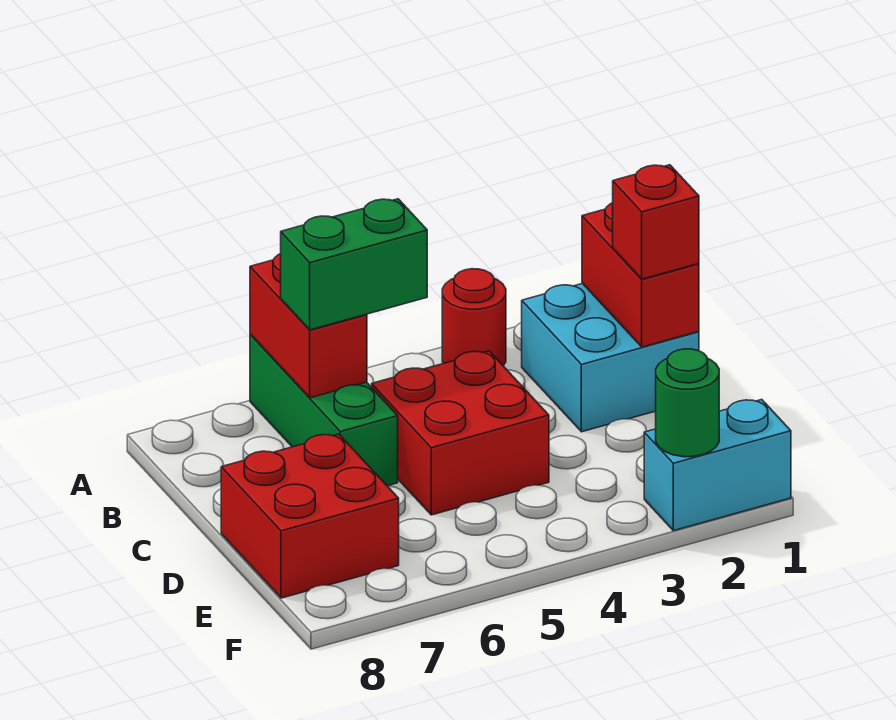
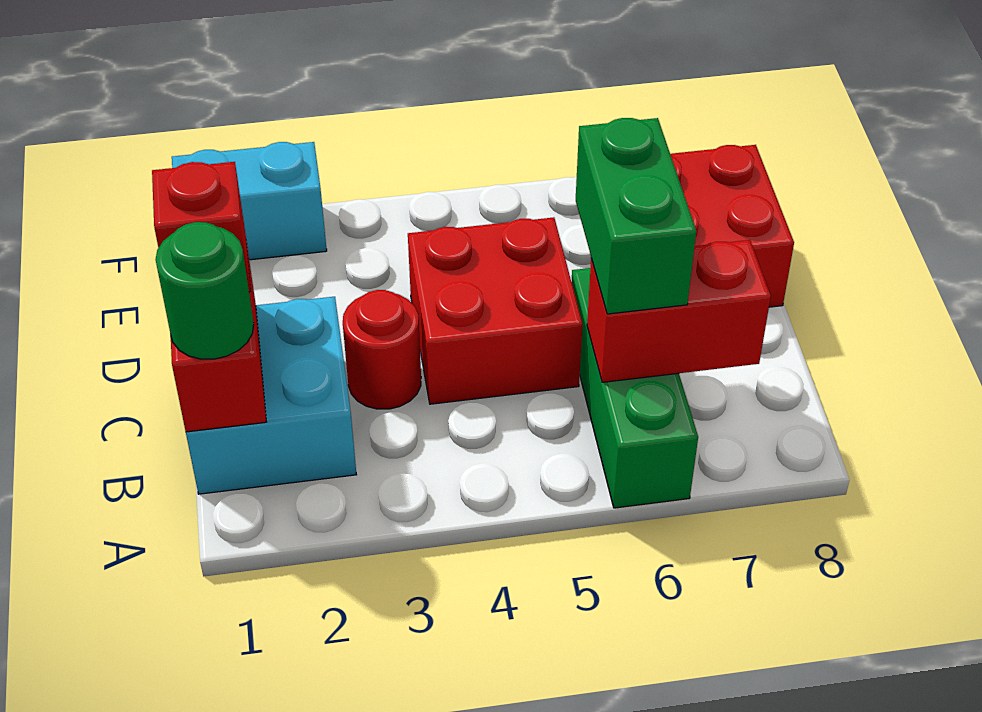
red round brick A3 level 1 -> red round brick C3 level 1
red brick A6:B6 level 2 -> red brick B6:B7 level 2
green brick B5:B6 level 3 -> green brick B6:C6 level 3
green round brick F2 level 2 -> green round brick B1 level 3

